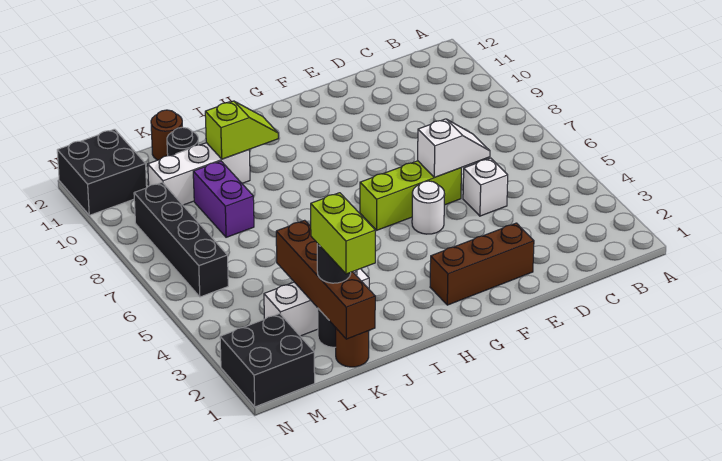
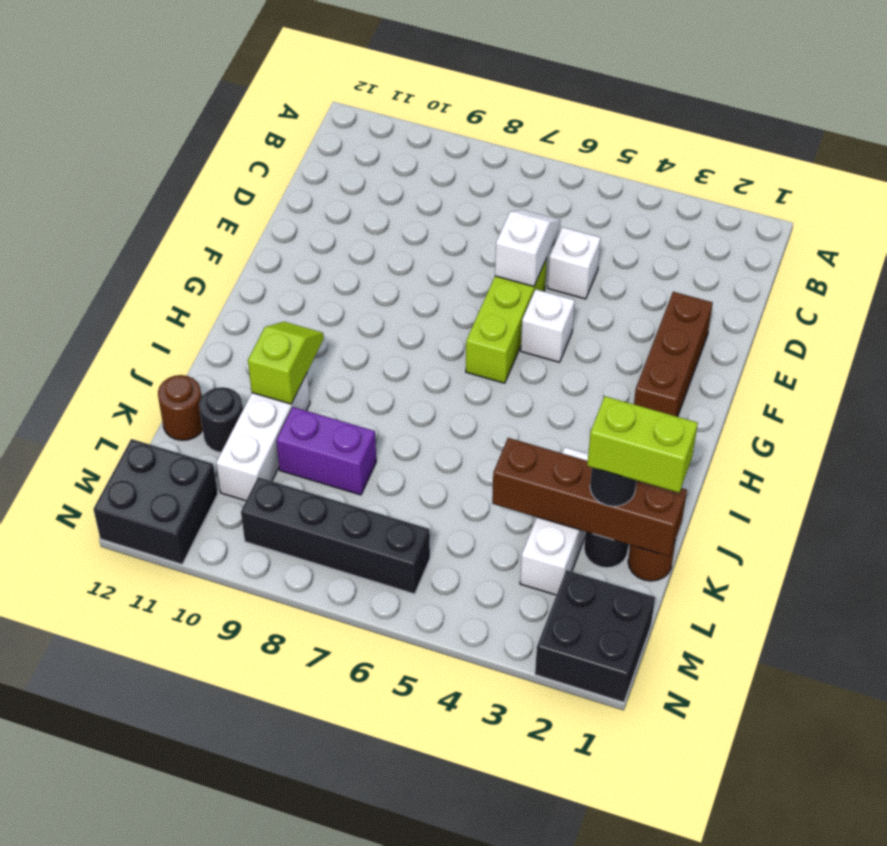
white round brick F5 level 1 -> white brick F5 level 1

